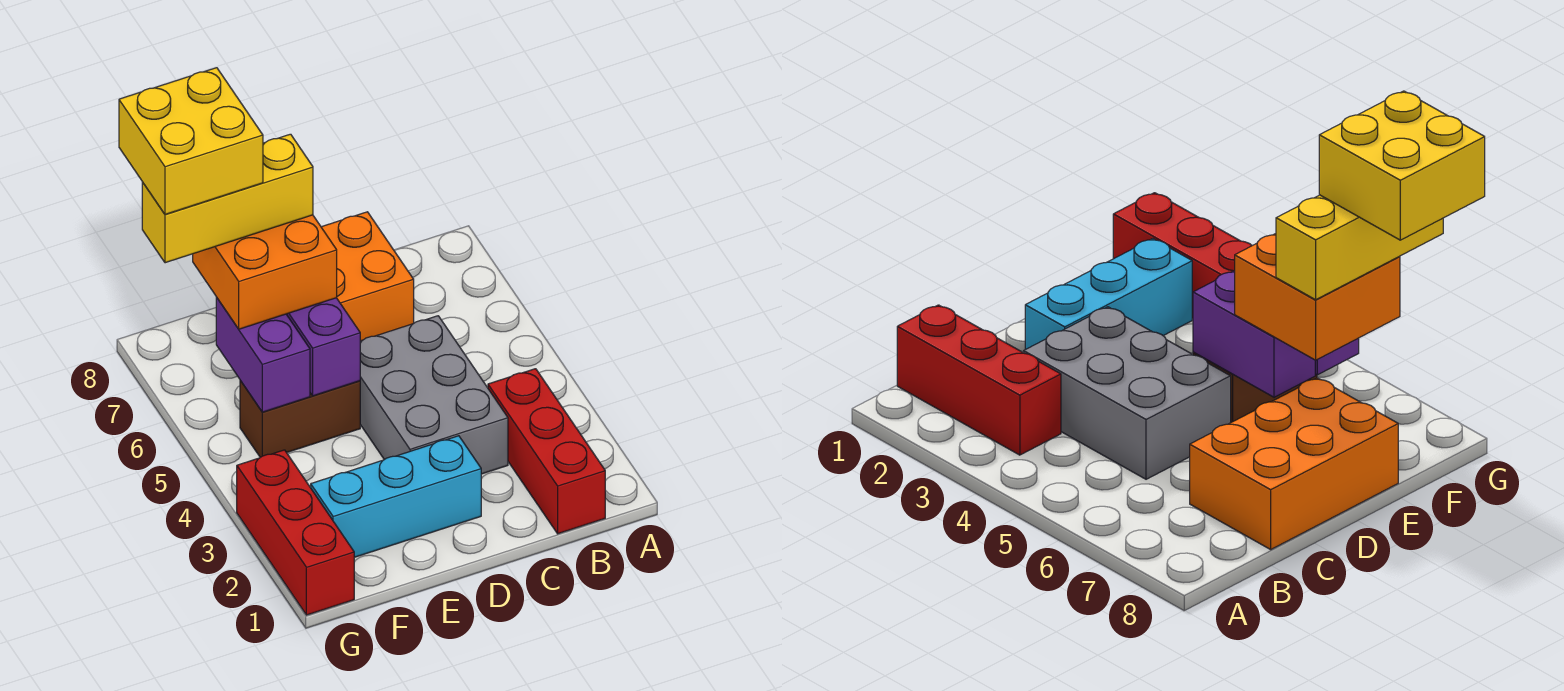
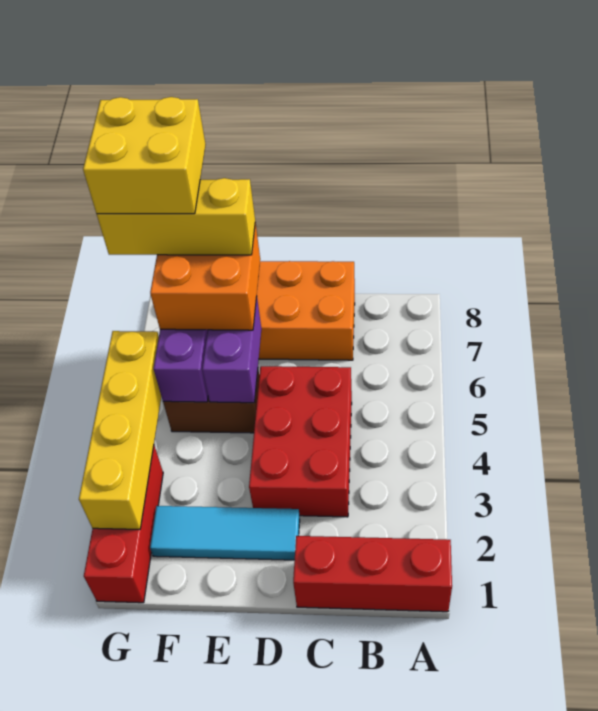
red brick B1:B3 level 1 -> red brick A1:C1 level 1
grey brick C3:D5 level 1 -> red brick C3:D5 level 1
cyan brick D2:F2 level 1 -> cyan tile D2:F2 level 1
none -> yellow brick G2:G5 level 2

